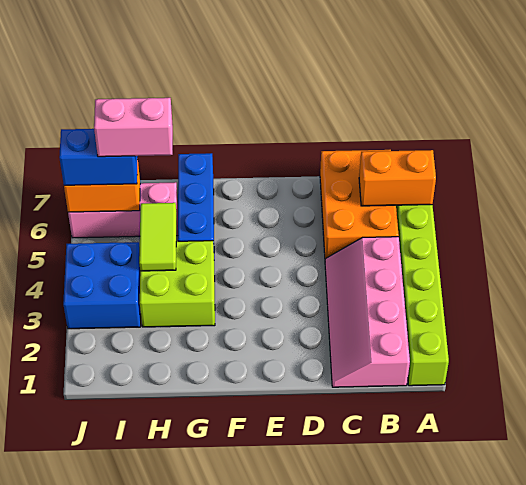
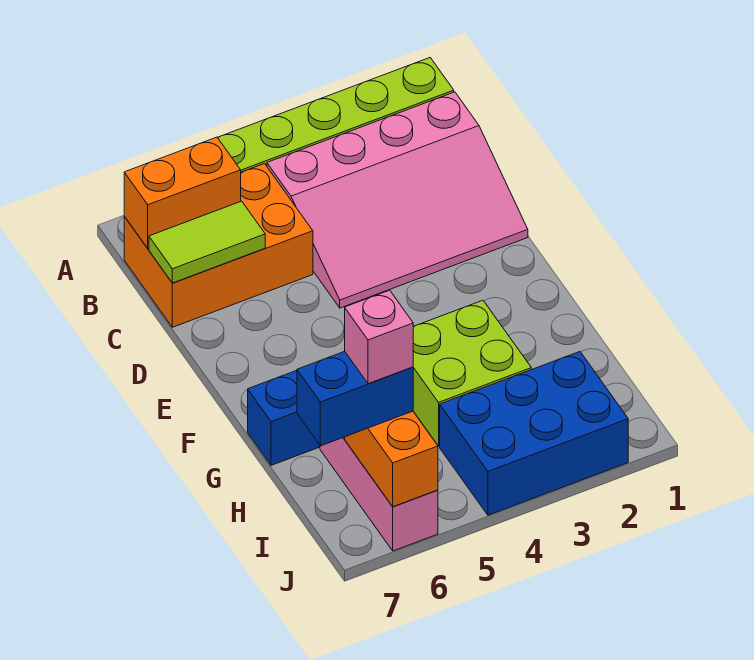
orange brick A6:B6 level 2 -> orange brick B6:B7 level 2
pink slope B1:C4 level 1 top B -> pink slope B1:D4 level 1 top B
lime tile H4:H5 level 2 -> lime tile C6:C7 level 2
pink brick H6:I6 level 4 -> pink brick I6 level 4
blue brick I3:J4 level 1 -> blue brick I2:J4 level 1
blue brick I6:J6 level 3 -> blue brick I6:I7 level 3

